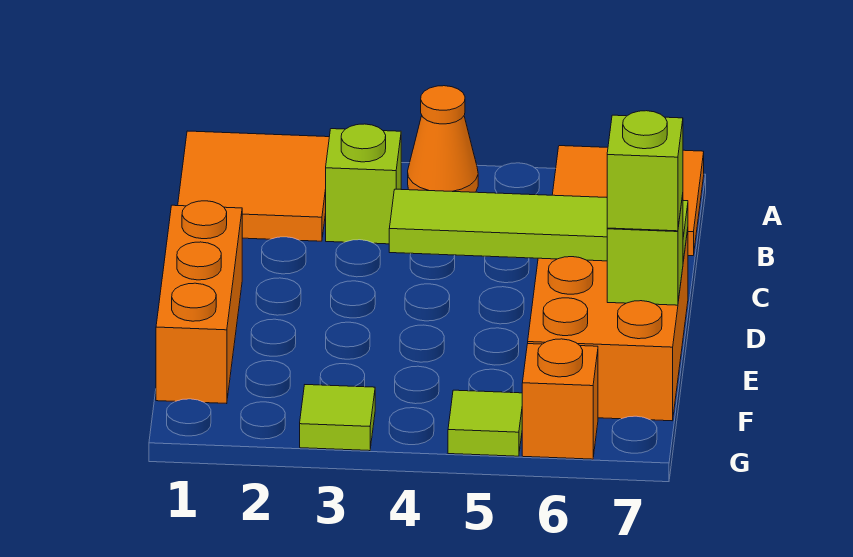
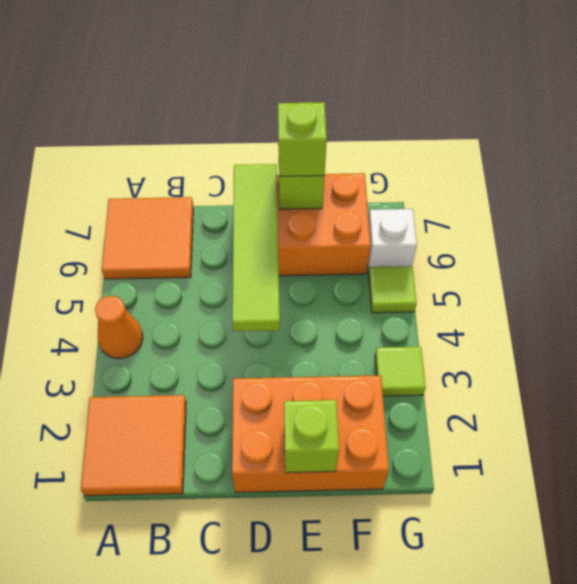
lime brick B3 level 1 -> lime brick E1 level 2
orange brick D1:F1 level 1 -> orange brick D1:F2 level 1
orange brick G6 level 1 -> white brick G6 level 1

